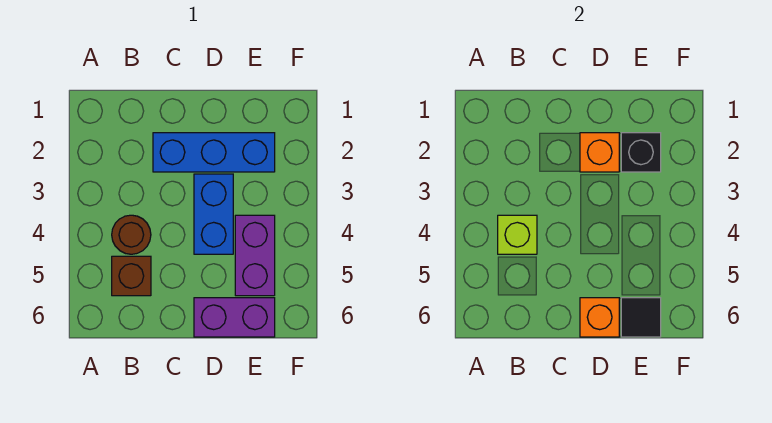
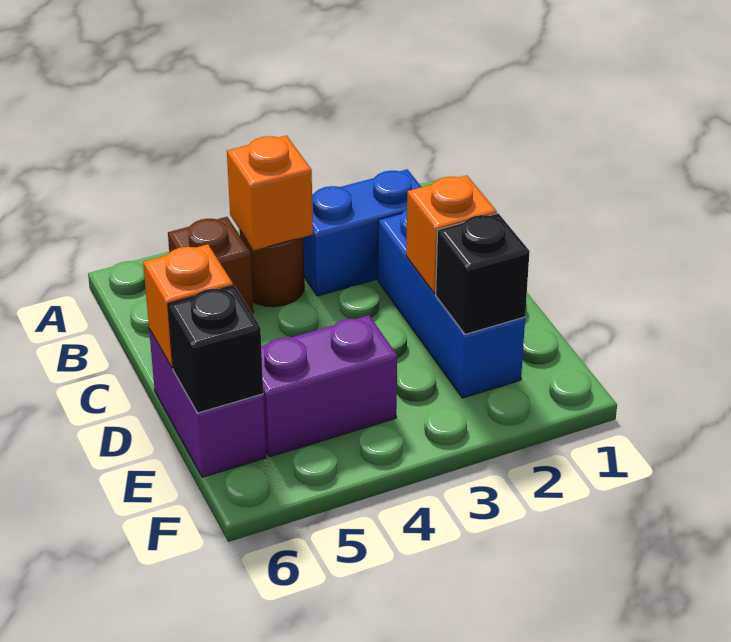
lime brick B4 level 2 -> orange brick B4 level 2
blue brick D3:D4 level 1 -> blue brick B2:B3 level 1
black tile E6 level 2 -> black brick E6 level 2

